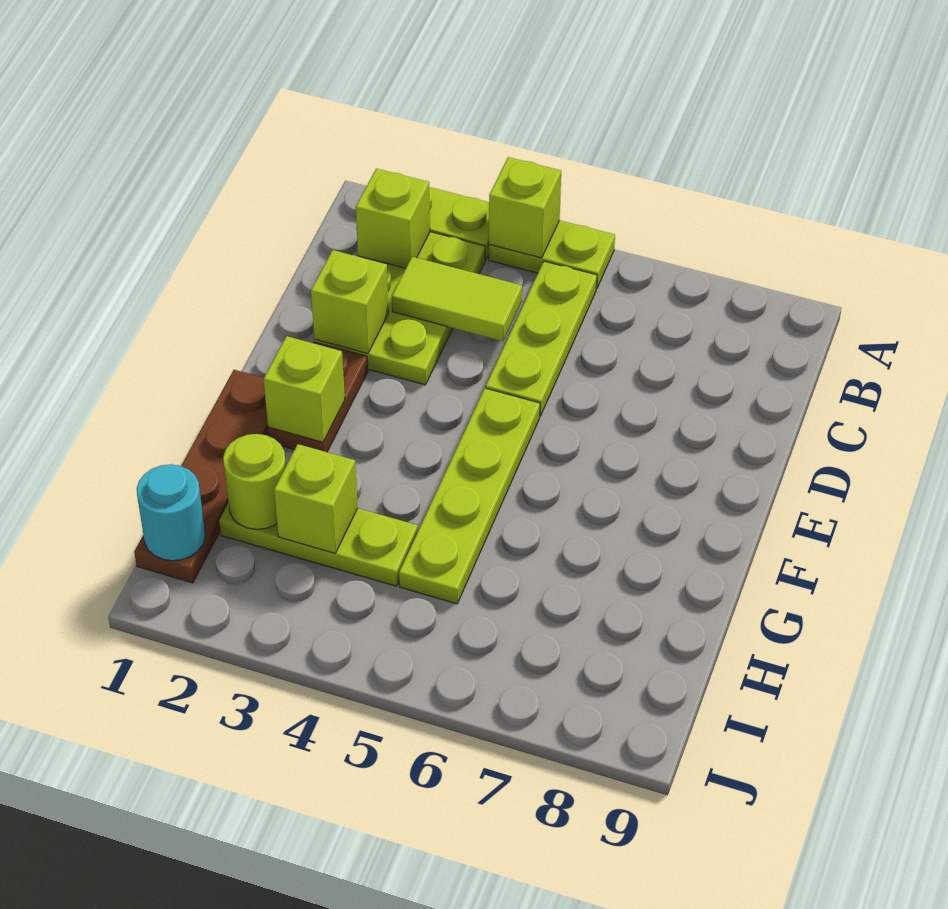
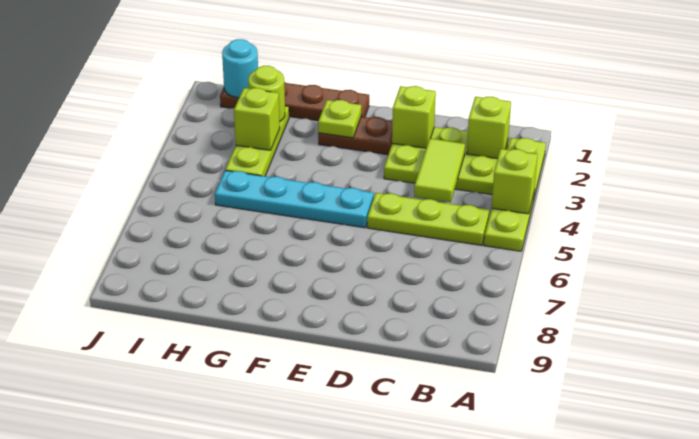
lime plate E5:H5 level 1 -> cyan plate E5:H5 level 1
lime brick F2 level 2 -> lime plate F2 level 2

